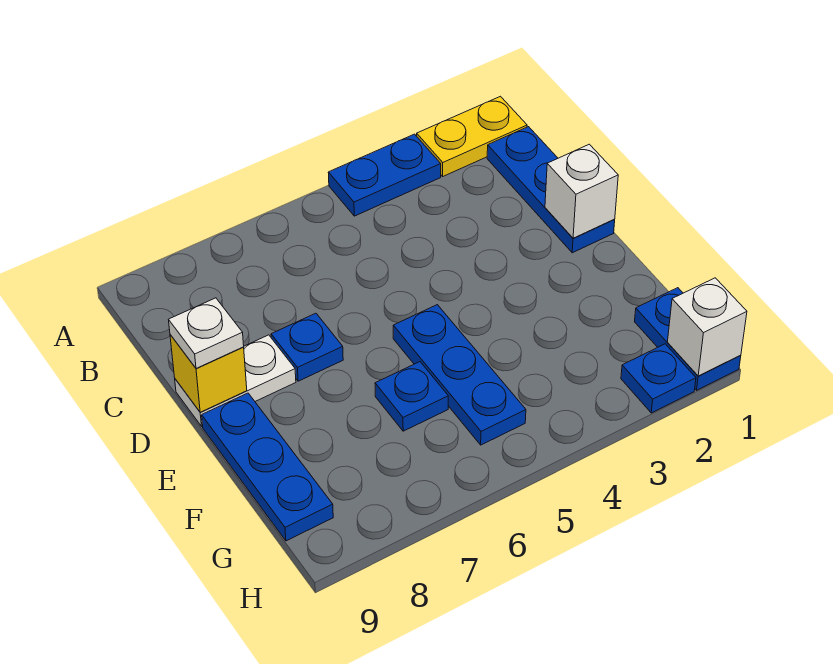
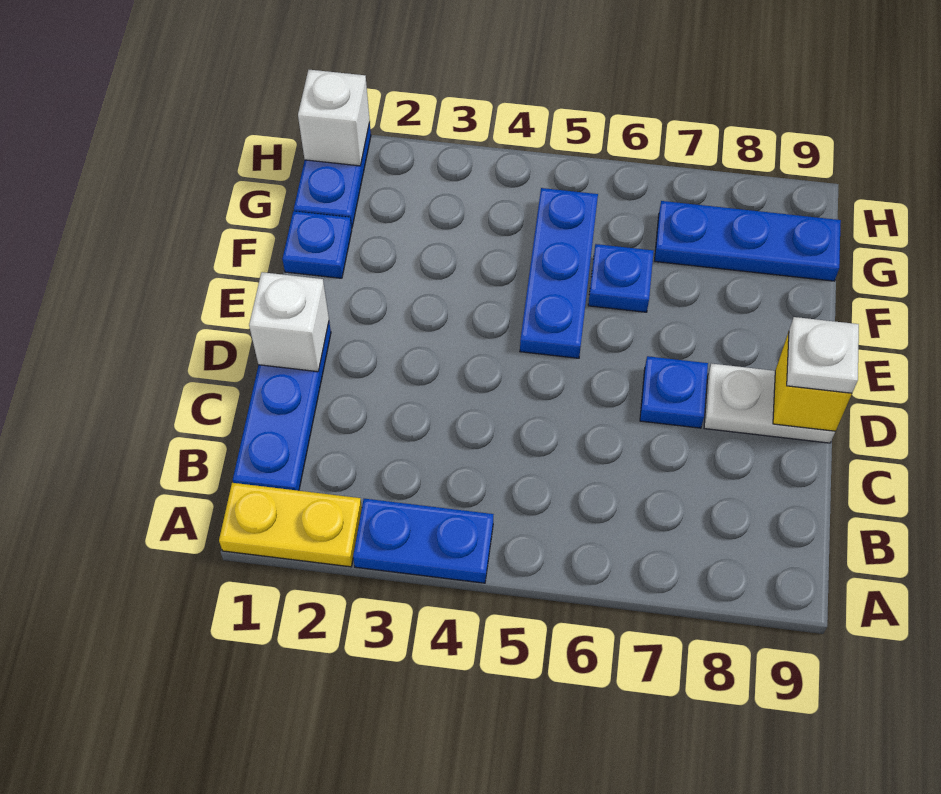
blue plate E9:G9 level 1 -> blue plate G7:G9 level 1
blue plate H2 level 1 -> blue plate F1 level 1

